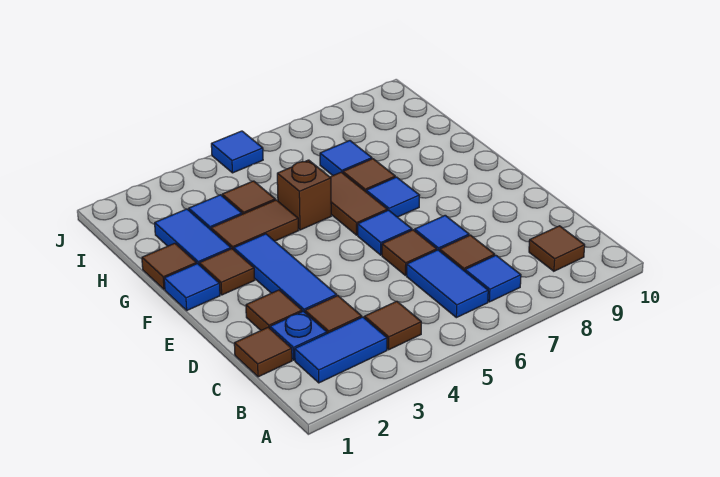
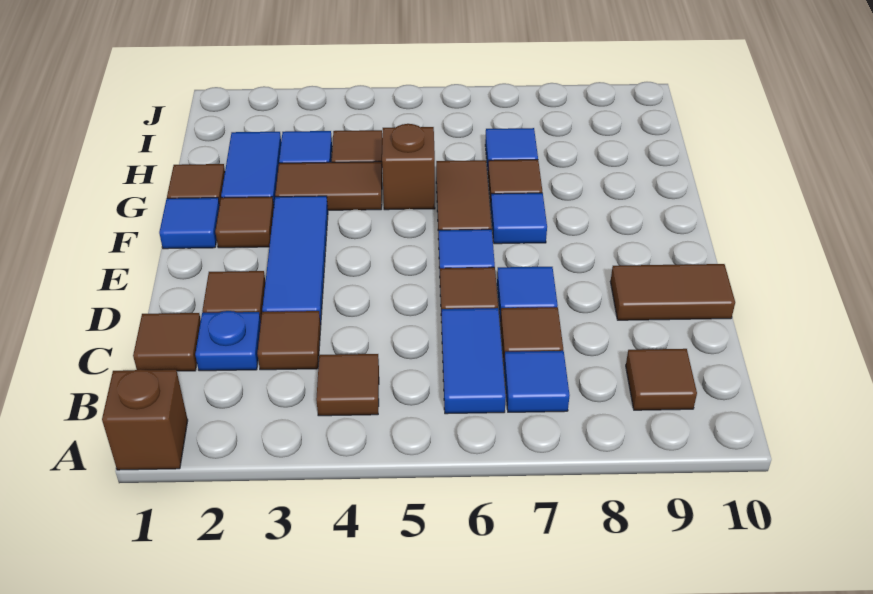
none -> brown brick A1 level 1
blue tile B2:B3 level 1 -> none
none -> brown tile D9:D10 level 1
blue tile J5 level 1 -> none

